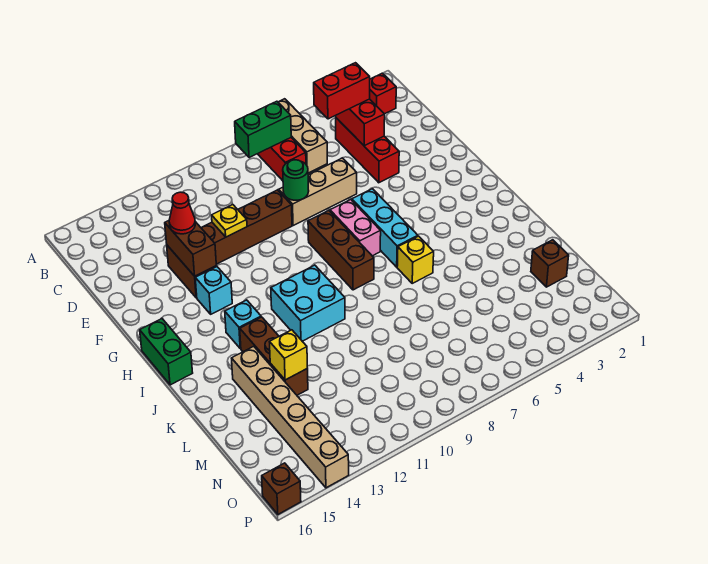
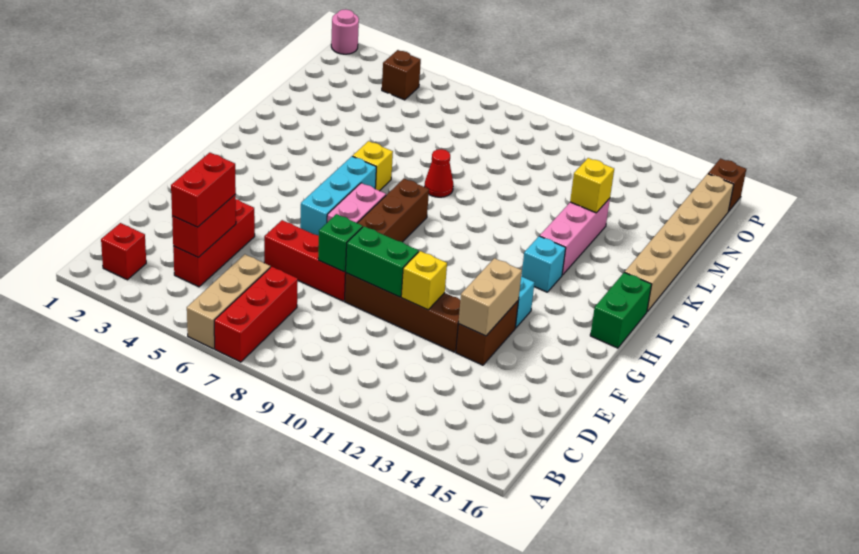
green brick B7:B8 level 2 -> green brick E9:E10 level 2
red brick C4:C5 level 3 -> red brick C4:D4 level 3
tan brick E6:E8 level 1 -> red brick E6:E8 level 1
green round brick E8 level 2 -> green brick E8 level 2
yellow plate E11 level 2 -> yellow brick E11 level 2
brown brick E13:F13 level 2 -> tan brick E13:F13 level 2
red cone E13 level 3 -> red cone K8 level 1
cyan brick I10:J11 level 1 -> none
brown brick J13:L13 level 1 -> pink brick J13:L13 level 1
tan brick K14:P14 level 1 -> tan brick J16:O16 level 1
brown brick M2 level 1 -> brown brick O4 level 1
none -> pink round brick P1 level 1

